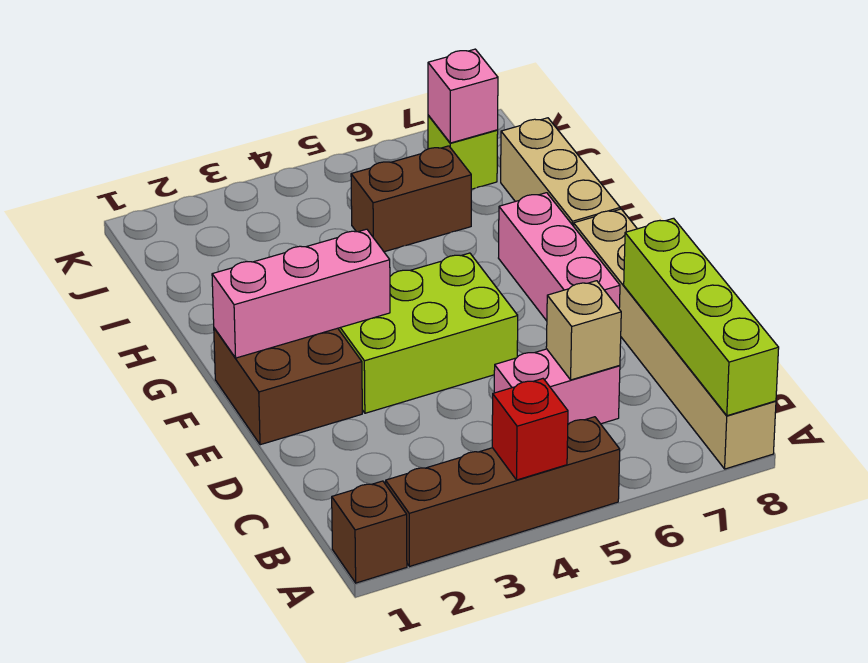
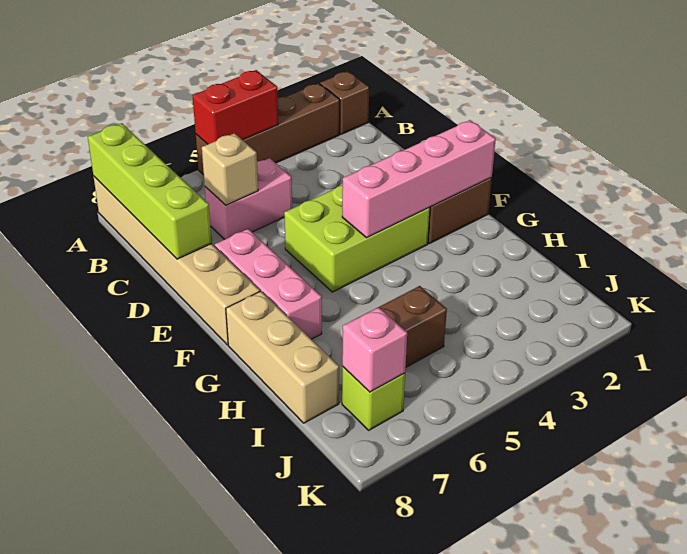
red brick A4 level 2 -> red brick A4:A5 level 2
pink brick F1:F3 level 2 -> pink brick F1:F4 level 2

